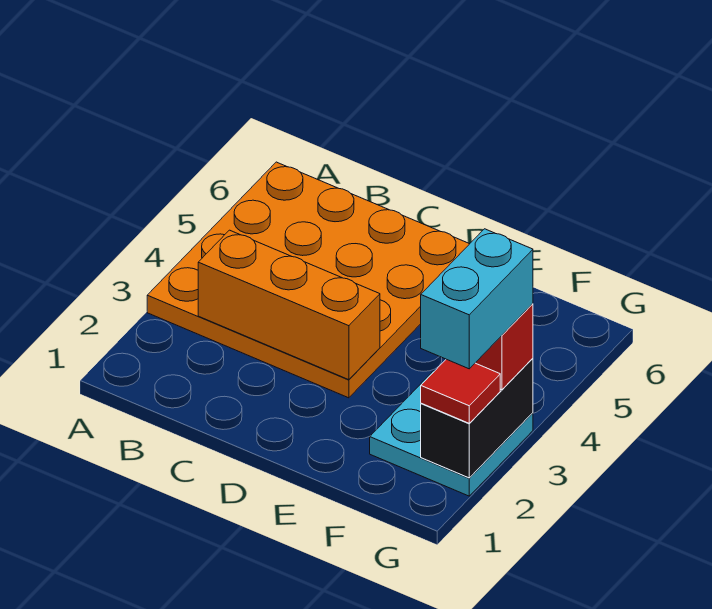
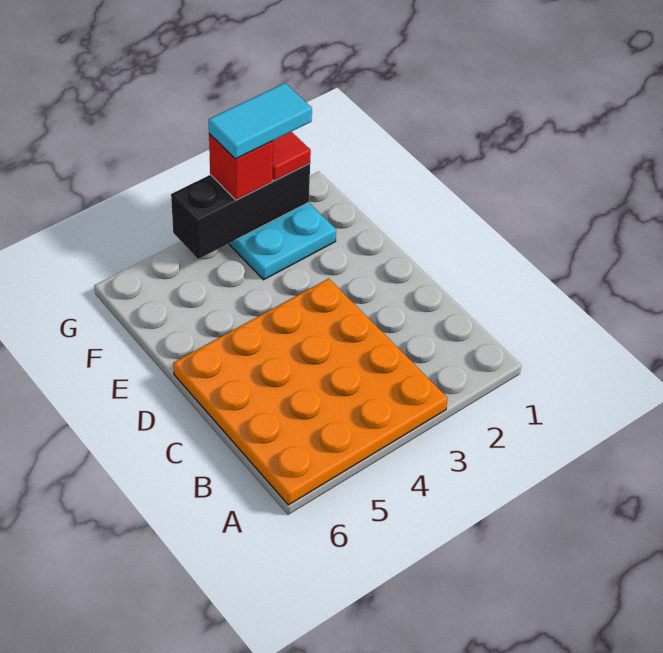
orange brick B3:D3 level 2 -> none
black brick G2:G3 level 2 -> black brick G2:G4 level 2
cyan brick G2:G3 level 4 -> cyan tile G2:G3 level 4

